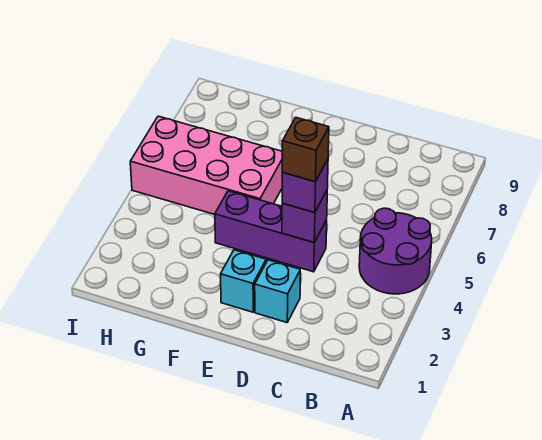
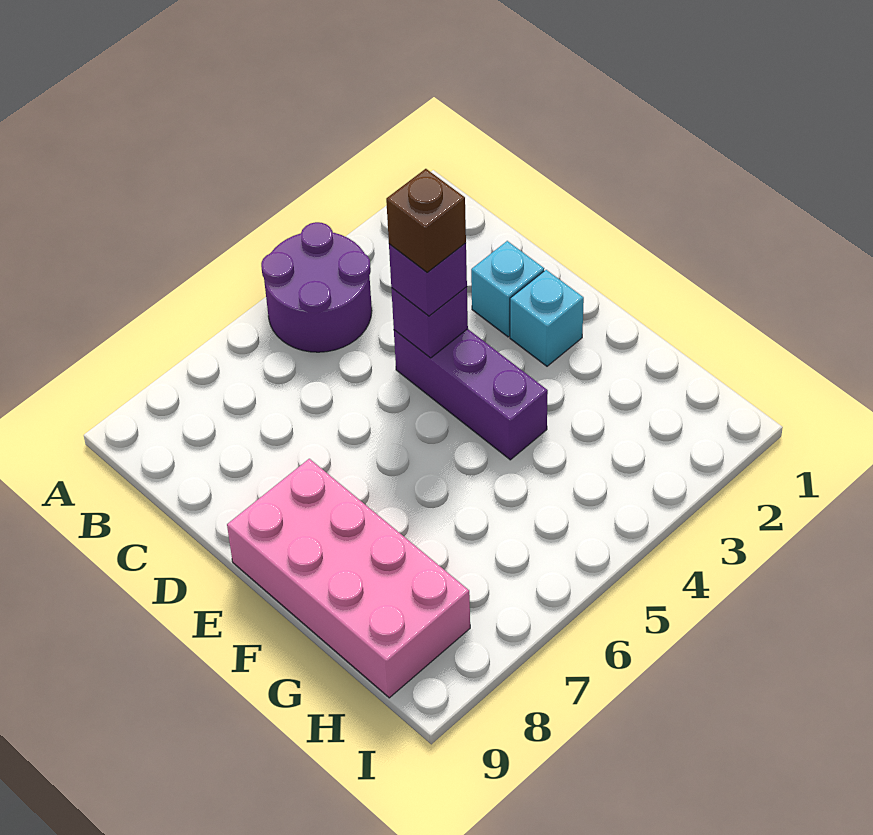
pink brick F5:I6 level 1 -> pink brick E8:H9 level 1

